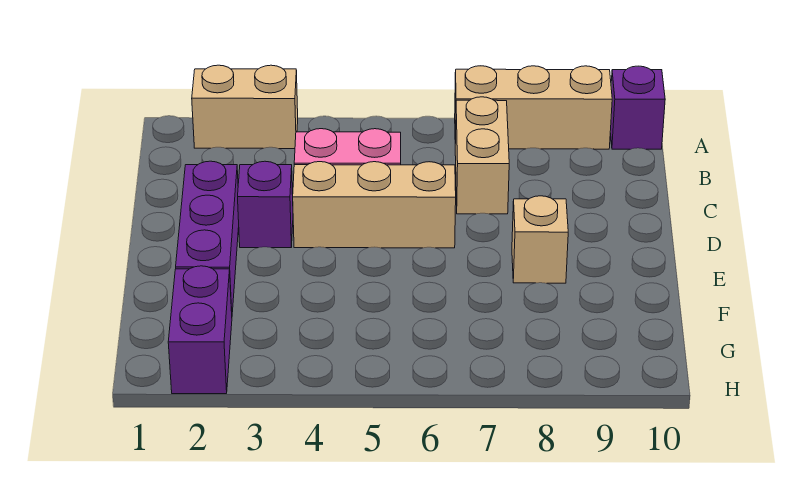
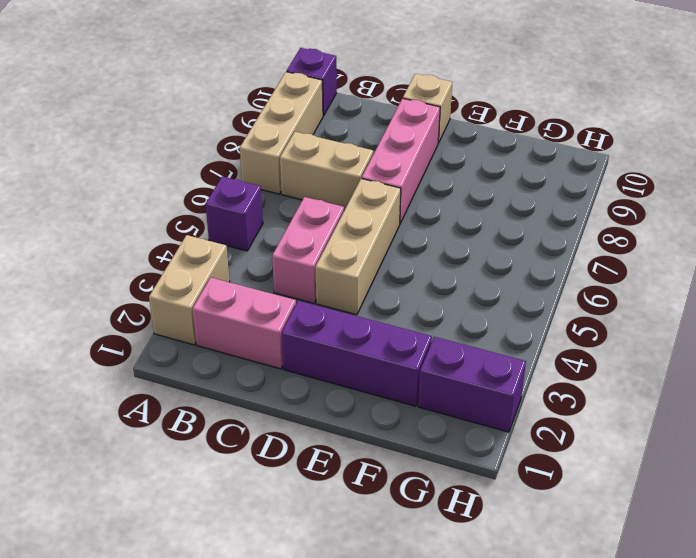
none -> pink brick B2:C2 level 1
purple brick D3 level 1 -> purple brick A5 level 1
none -> pink brick D7:D9 level 1
tan brick E8 level 1 -> tan brick D10 level 1

